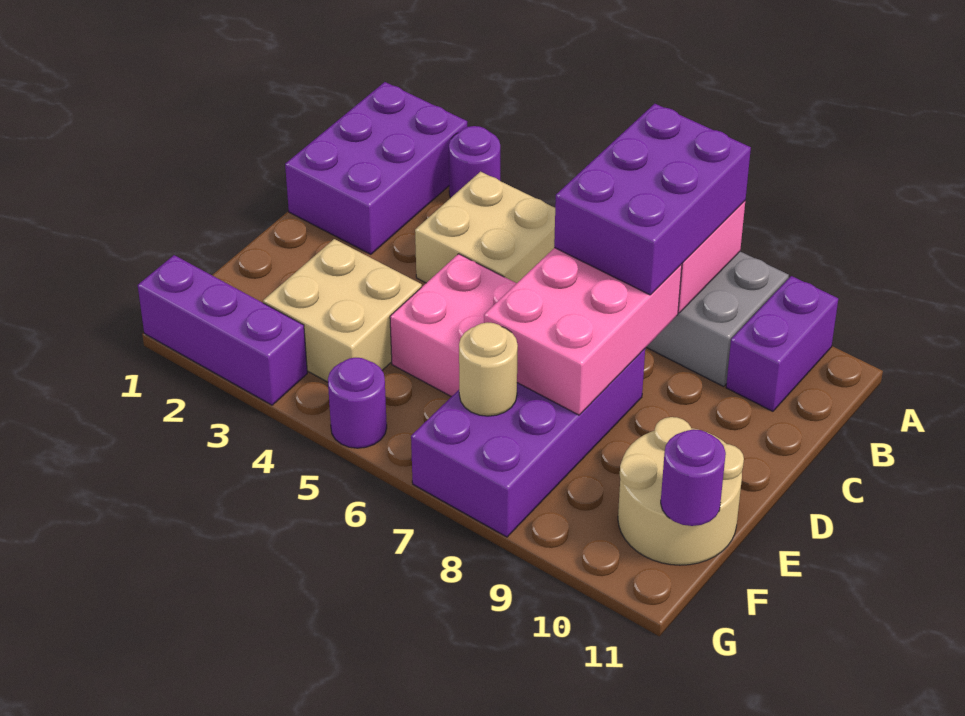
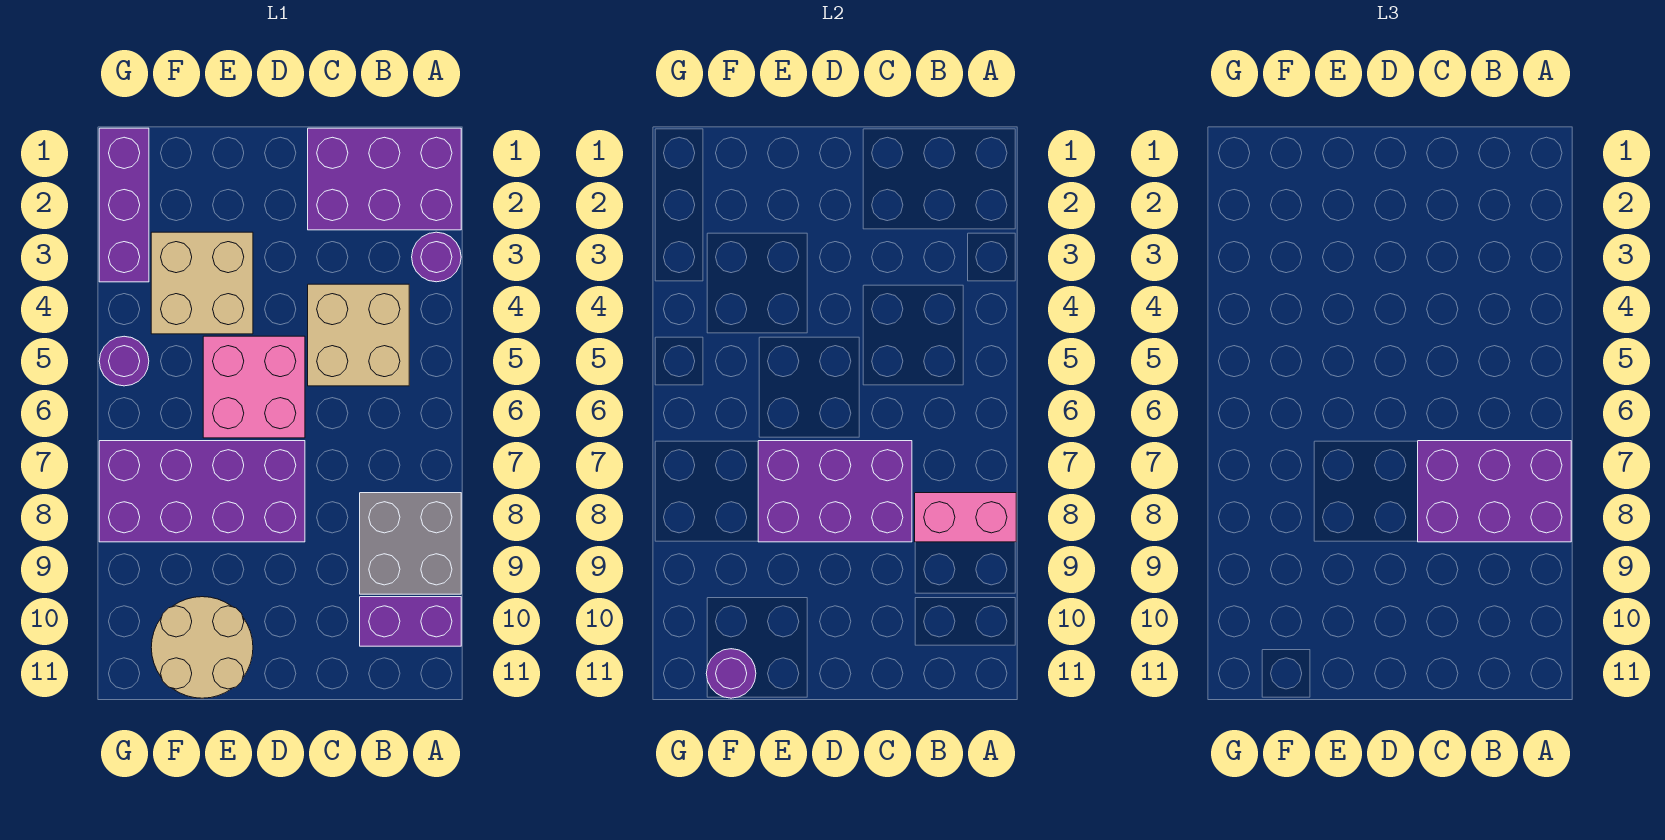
pink brick C7:E8 level 2 -> purple brick C7:E8 level 2
tan round brick F7 level 2 -> none

